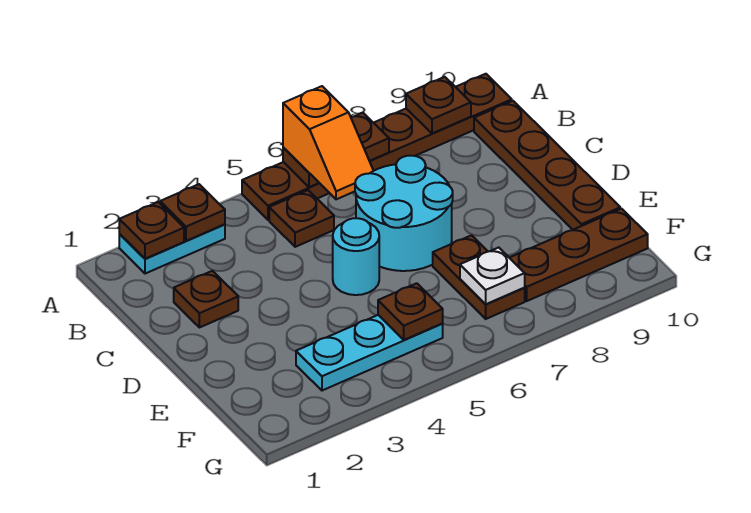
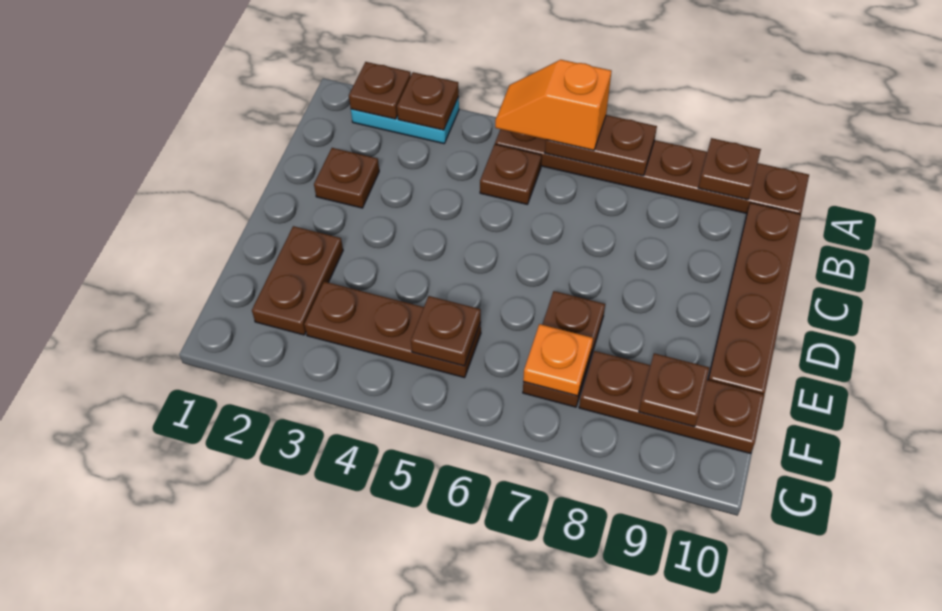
orange slope A6:B6 level 3 top A -> orange slope A5:A6 level 3 top 6
cyan round brick C6:D7 level 1 -> none
cyan round brick D5 level 1 -> none
none -> brown plate E2:F2 level 1
cyan plate F3:F5 level 1 -> brown plate F3:F5 level 1
white plate F7 level 2 -> orange plate F7 level 2
none -> brown plate F9 level 2

